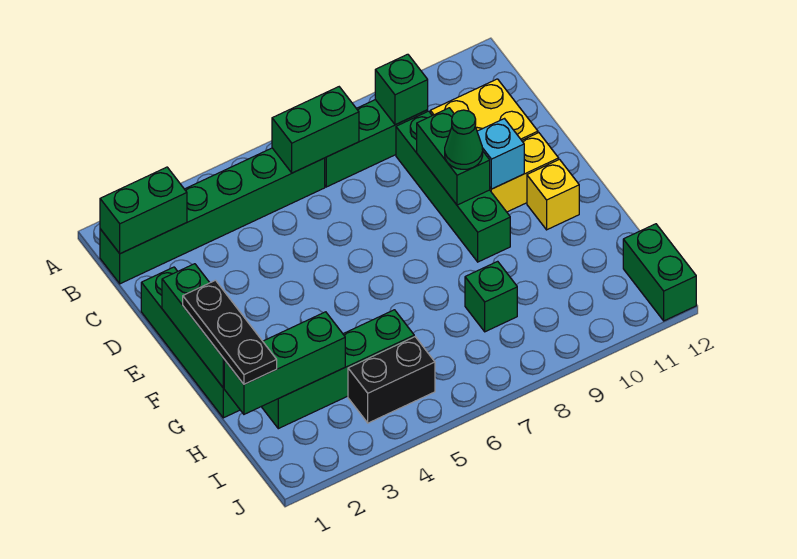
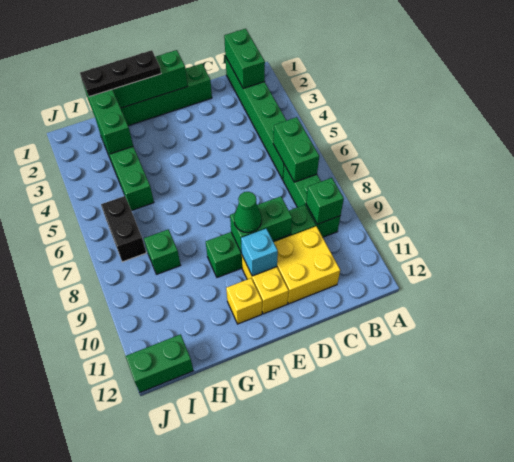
black brick I4:I5 level 1 -> black brick I6:I7 level 1

